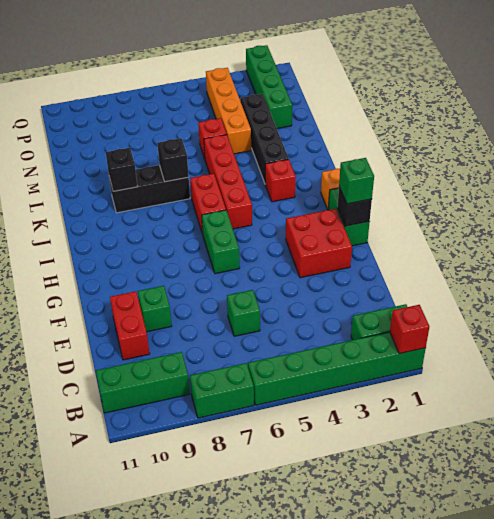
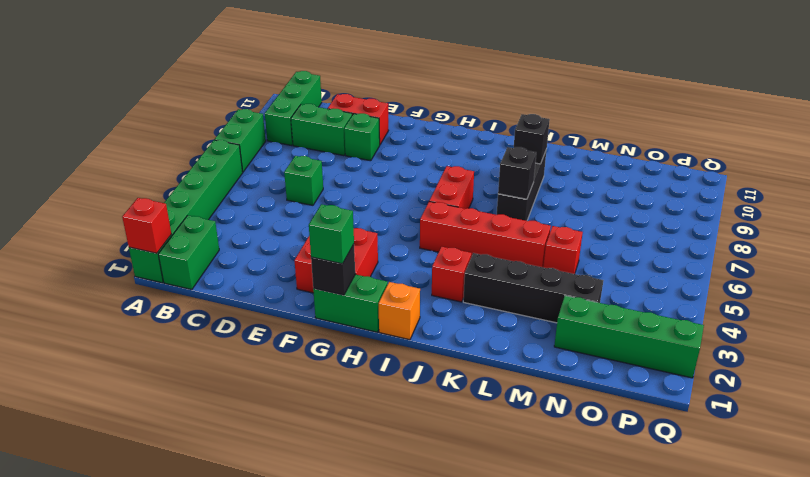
green brick G6:H6 level 1 -> green brick C9:D9 level 1
red brick I6:J6 level 1 -> red brick I6:I7 level 1
orange brick M4:P4 level 1 -> none

